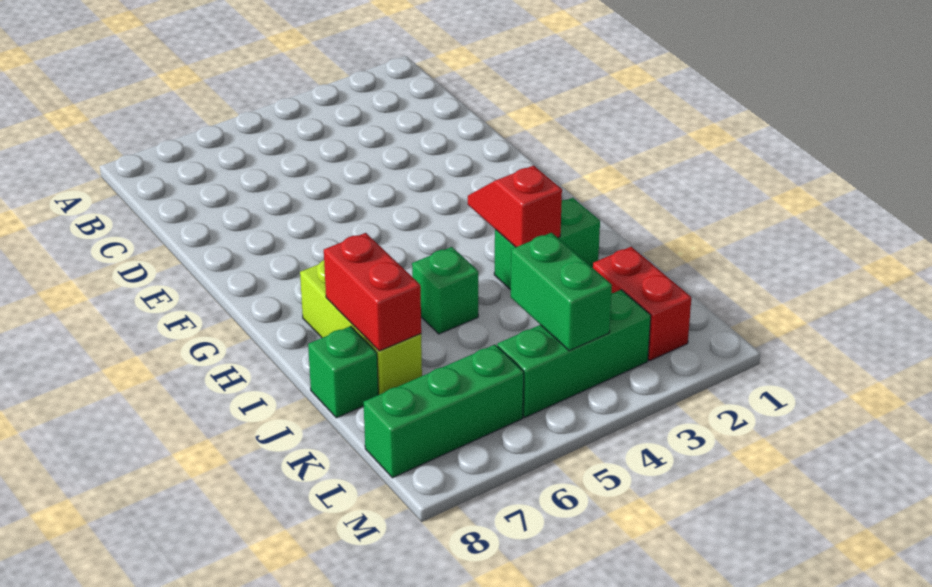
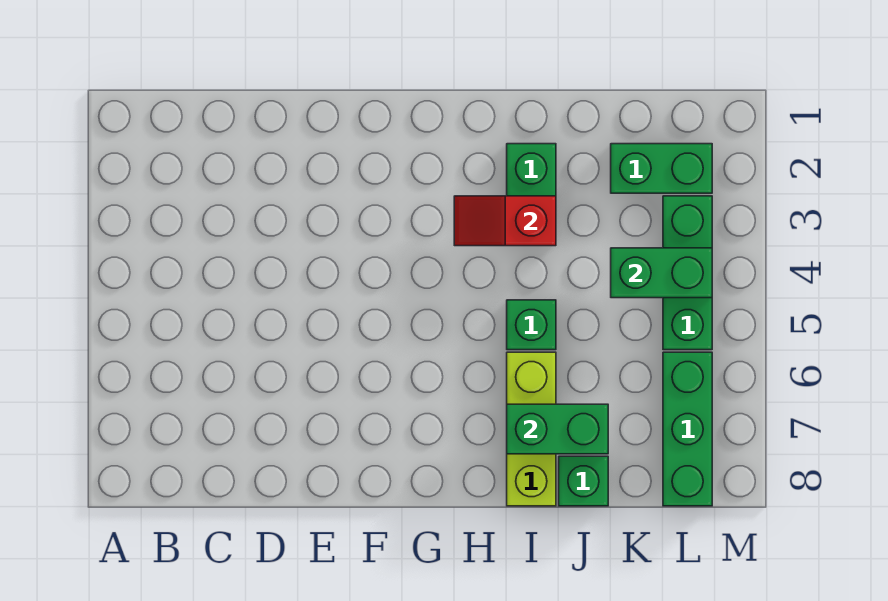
lime brick H7:J7 level 1 -> lime brick I6:I8 level 1
red brick I7:J7 level 2 -> green brick I7:J7 level 2
red brick K2:L2 level 1 -> green brick K2:L2 level 1

